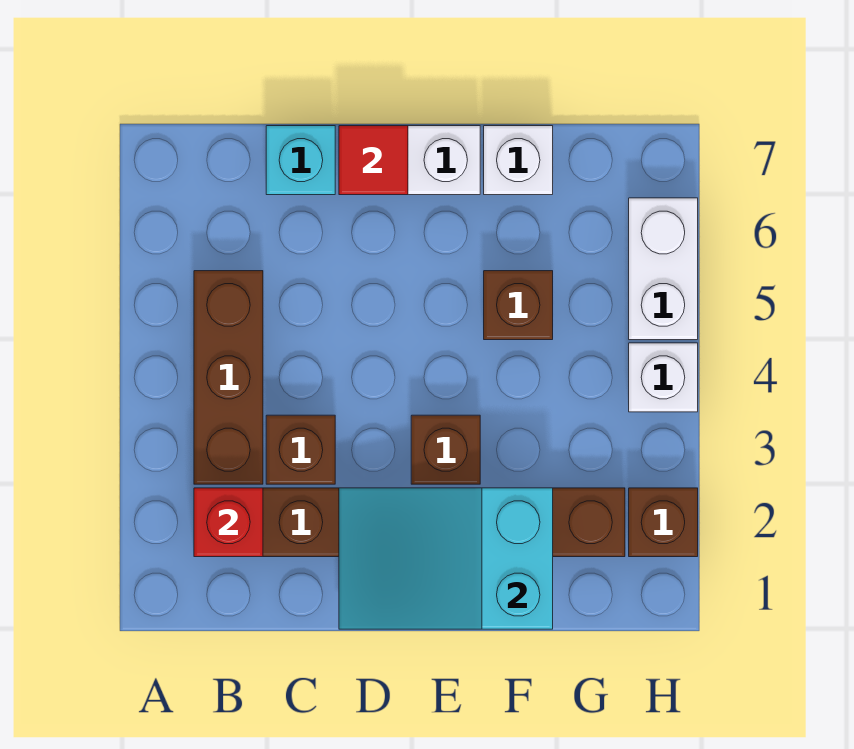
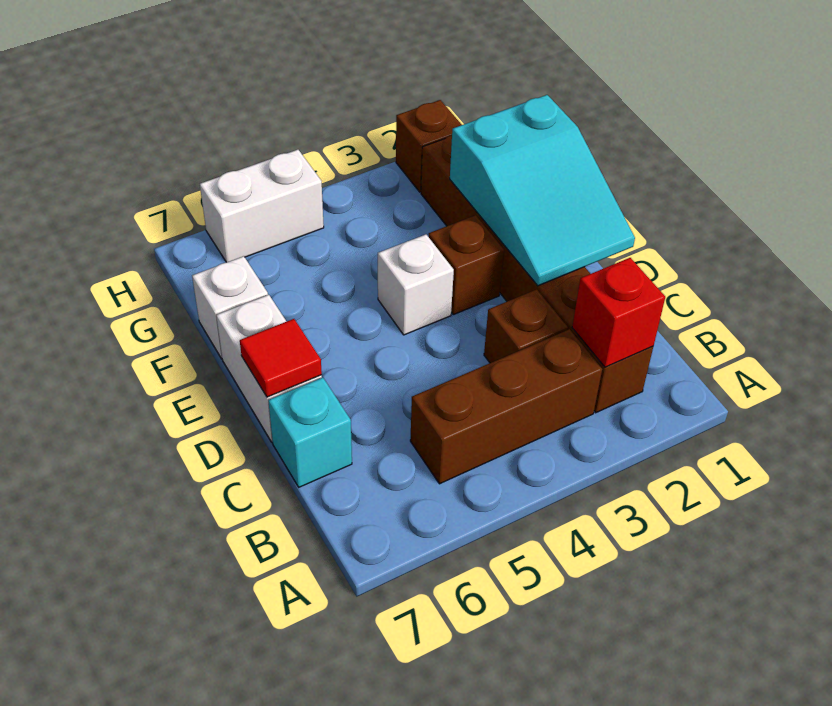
brown brick F5 level 1 -> none
white brick H4 level 1 -> white brick E4 level 1

